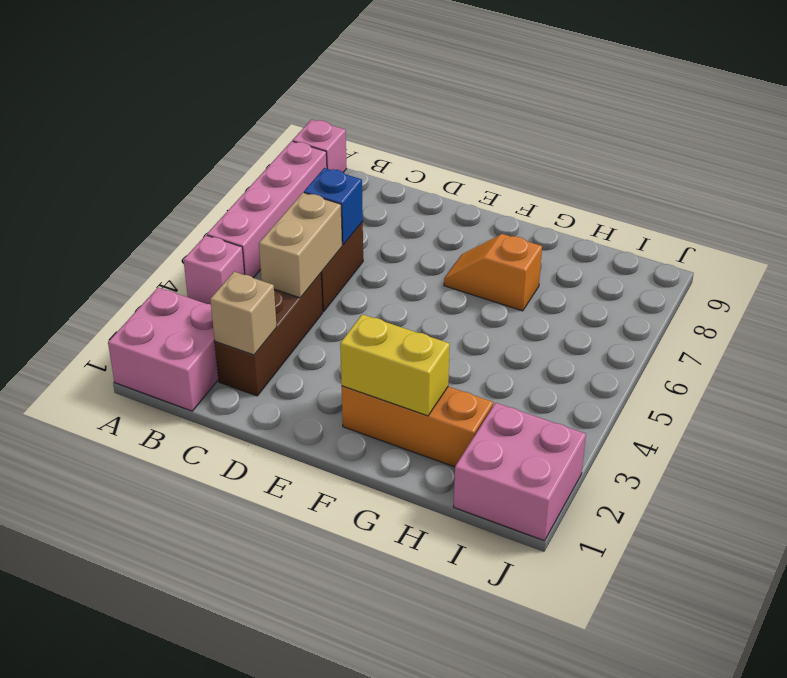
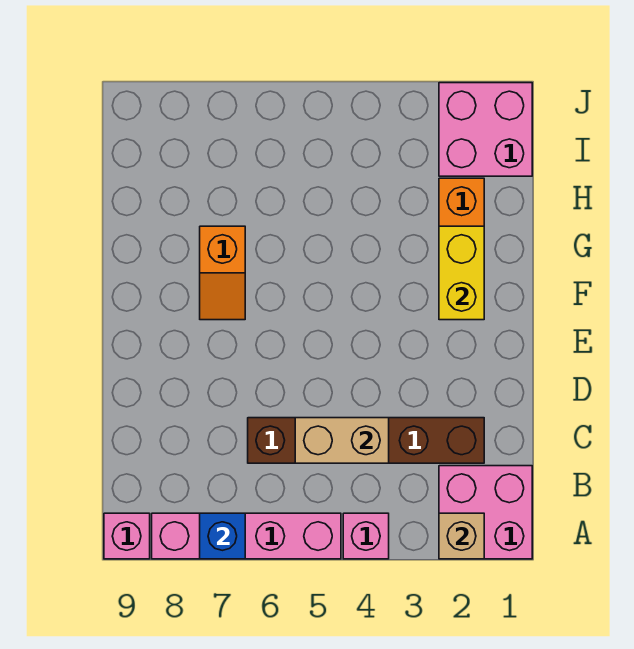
tan brick C2 level 2 -> tan brick A2 level 2
blue brick C6 level 2 -> blue brick A7 level 2

